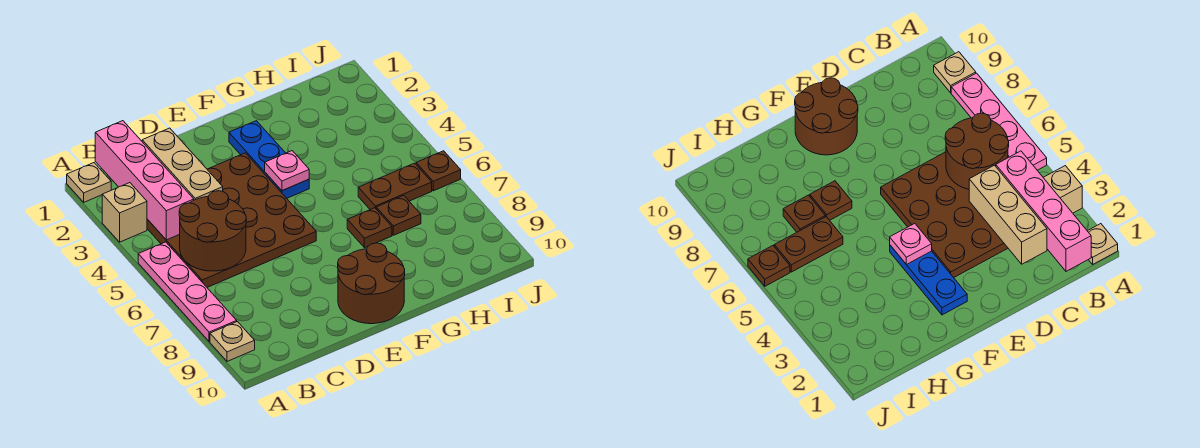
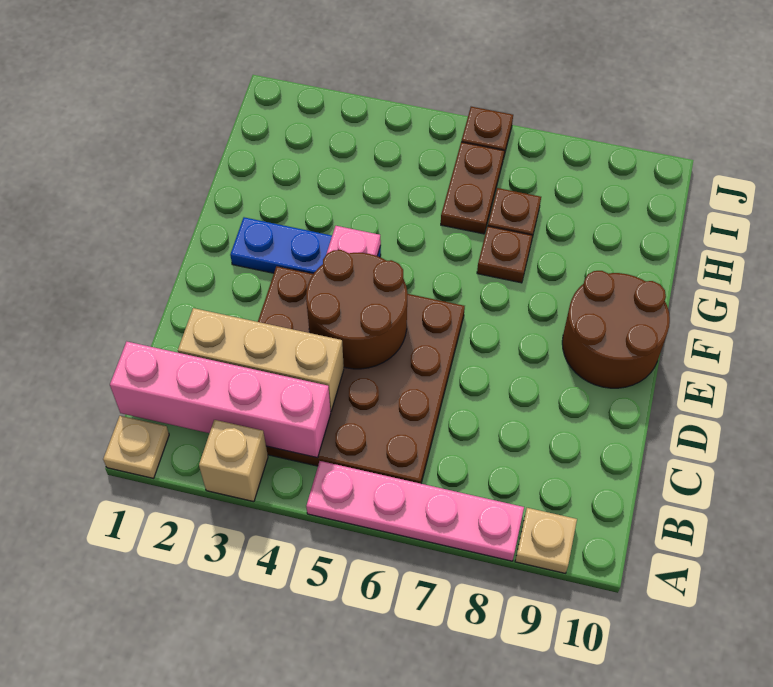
brown round brick B5:C6 level 2 -> brown round brick D4:E5 level 2

